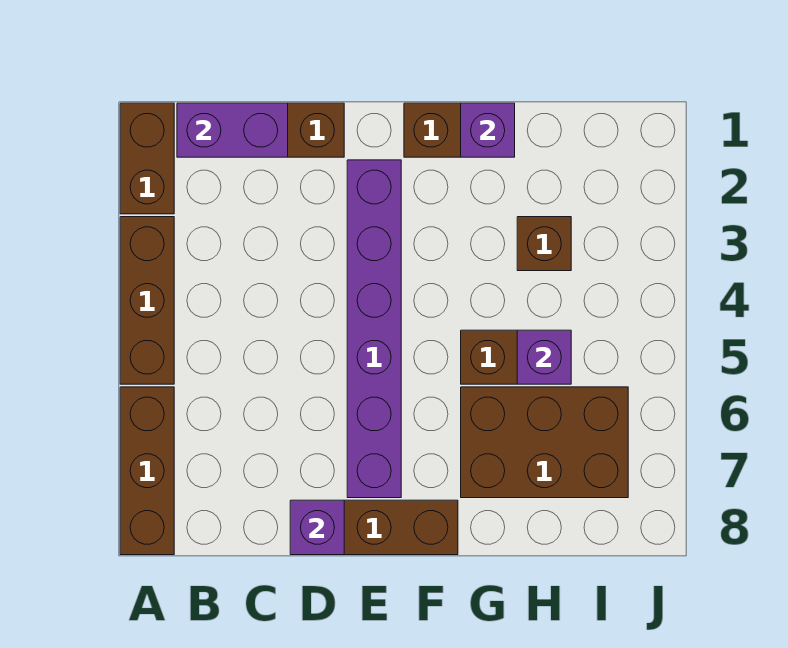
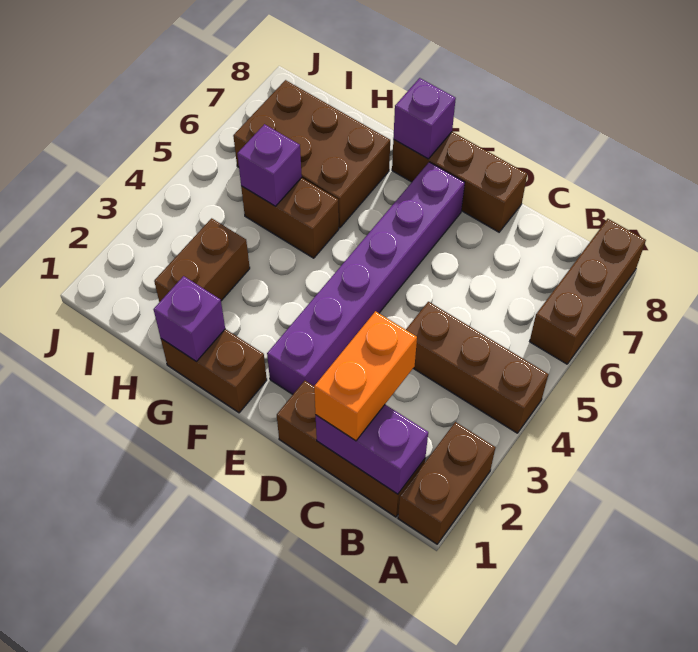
brown brick A3:A5 level 1 -> brown brick A4:C4 level 1
none -> orange brick C1:C2 level 3
purple brick D8 level 2 -> purple brick F8 level 2
brown brick H3 level 1 -> brown brick H2:H3 level 1

